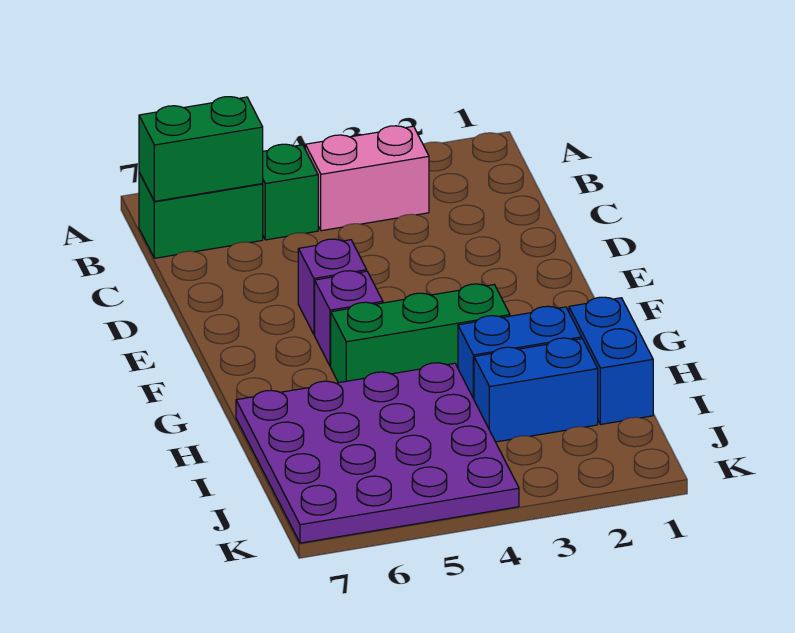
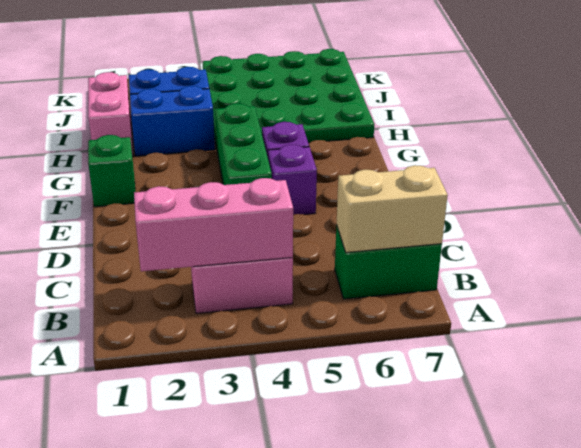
none -> pink brick B2:B4 level 2
green brick B5 level 1 -> green brick F1 level 1
green brick B6:B7 level 2 -> tan brick B6:B7 level 2
green brick G3:G5 level 1 -> green brick E4:G4 level 1
blue brick H1:I1 level 1 -> pink brick H1:I1 level 1
purple plate H4:K7 level 1 -> green plate H4:K7 level 1

